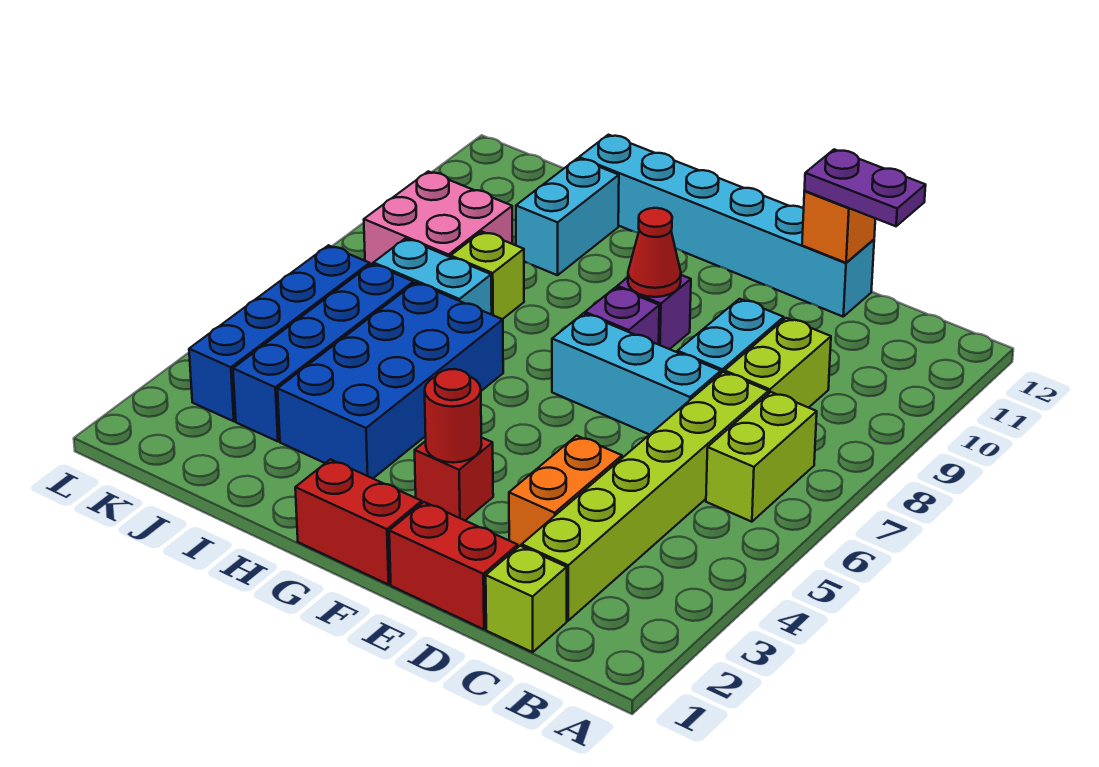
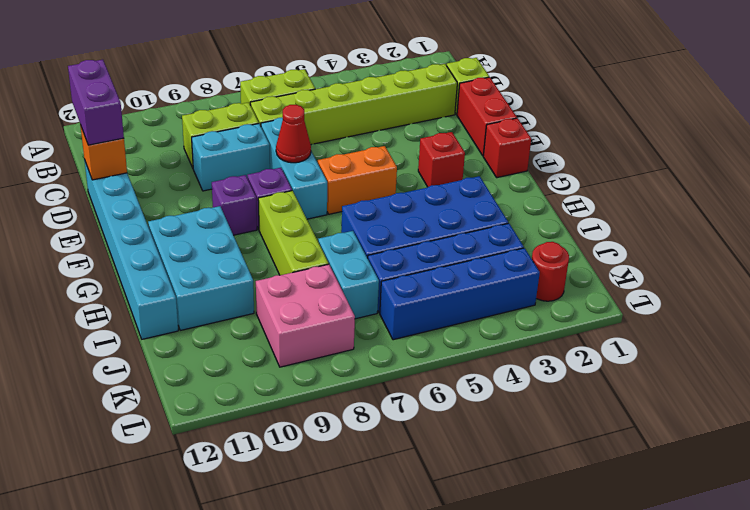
purple plate C12:D12 level 3 -> purple brick C12:D12 level 3
orange brick D3:D4 level 1 -> orange brick F5:F6 level 1
red brick F1:G1 level 1 -> red brick F1 level 1
red round brick F3 level 2 -> red round brick K2 level 1
red cone F9 level 2 -> red cone E7 level 2
lime brick I8 level 1 -> lime brick G8:I8 level 1
cyan brick I10:I11 level 1 -> cyan brick G10:I11 level 1

